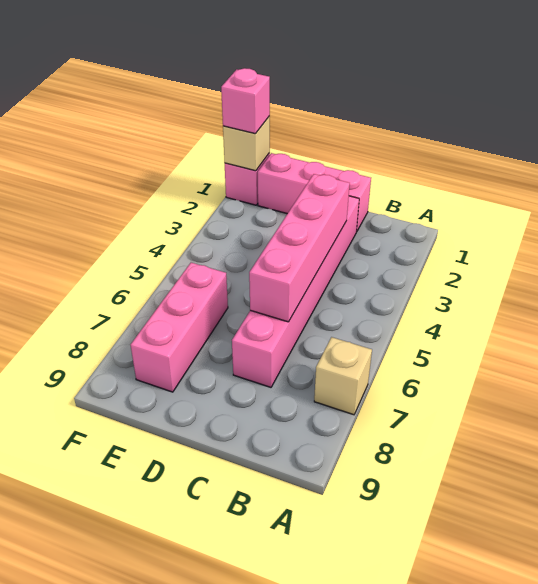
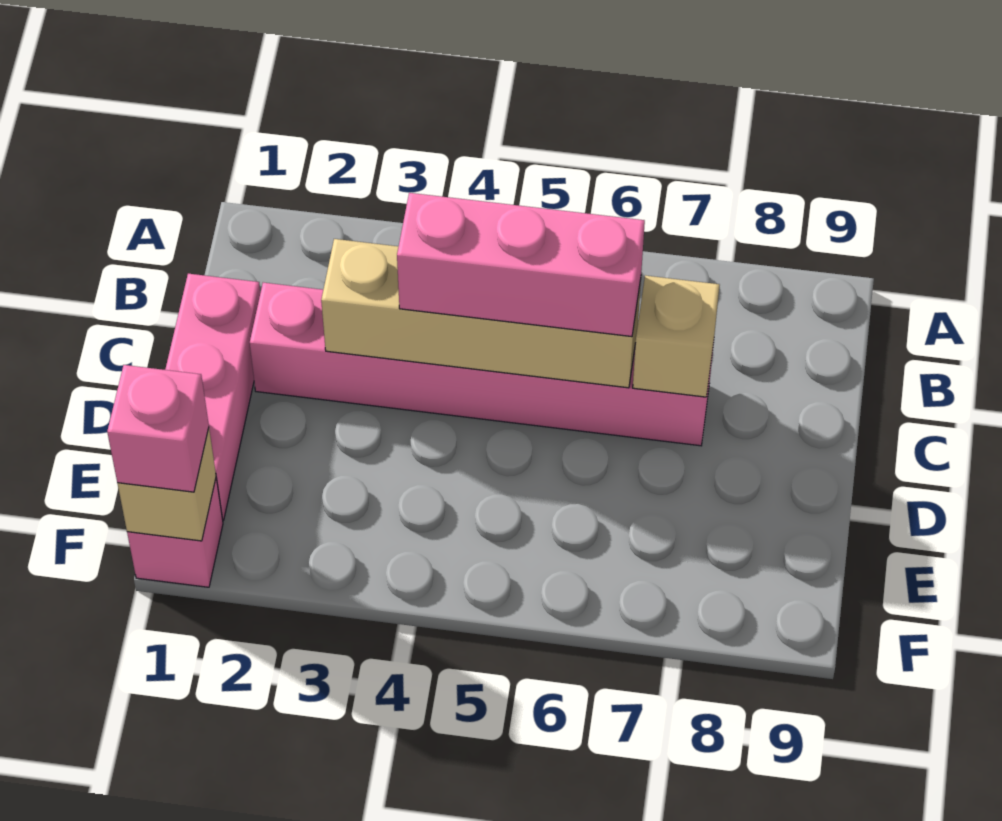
tan brick A7 level 1 -> tan brick C7 level 2
pink brick C3:C6 level 2 -> tan brick C3:C6 level 2
pink brick E6:E8 level 1 -> pink brick C4:C6 level 3

